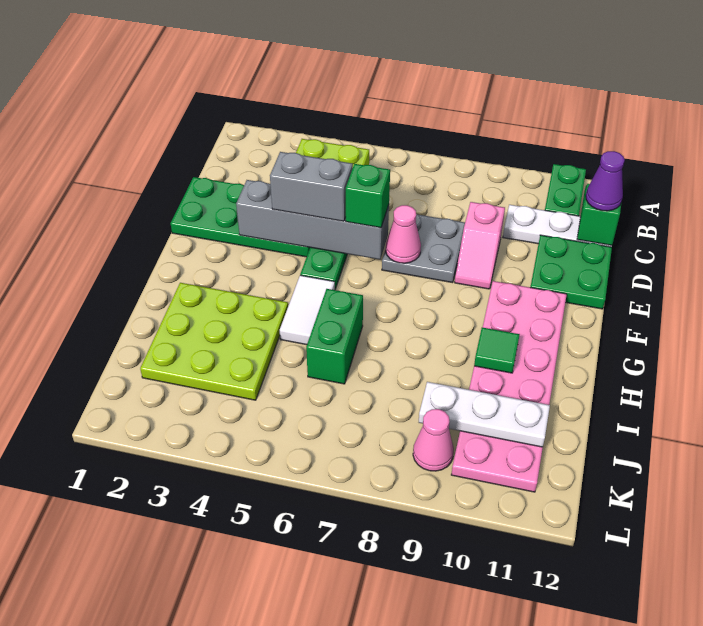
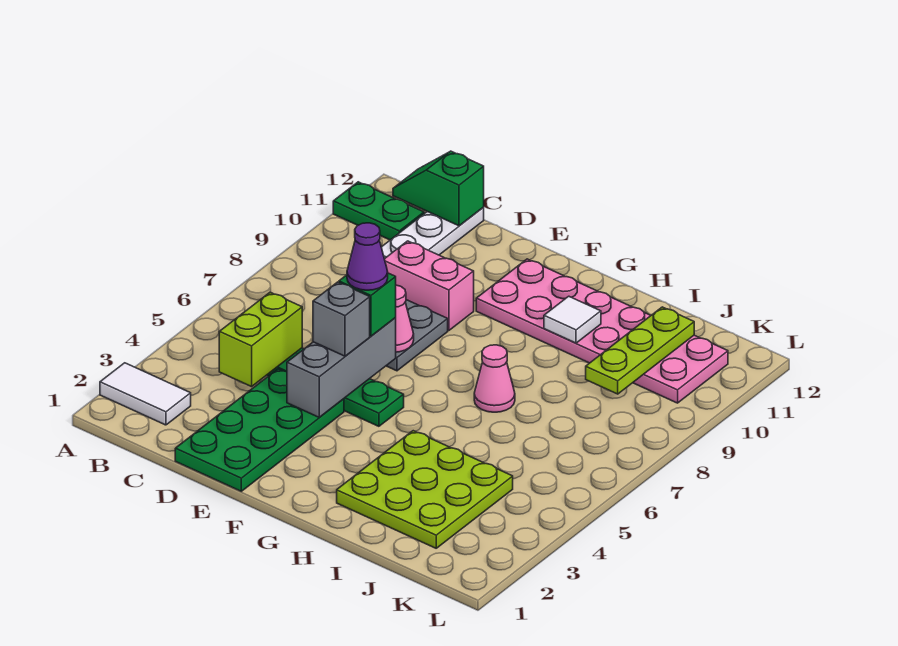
purple cone C12 level 3 -> purple cone E6 level 4
pink slope D9:E9 level 1 top D -> pink brick D9:E9 level 1
green plate D11:E12 level 1 -> none
grey brick E3:E6 level 2 -> grey brick E4:E6 level 2
grey brick E4:E5 level 3 -> grey brick E5 level 3
white tile G5:H5 level 1 -> white tile A2:B2 level 1
green brick H6:I6 level 1 -> none
green tile H10 level 2 -> white tile H10 level 2
white plate J9:J11 level 2 -> lime plate J9:J11 level 2
pink cone K9 level 1 -> pink cone H7 level 1

